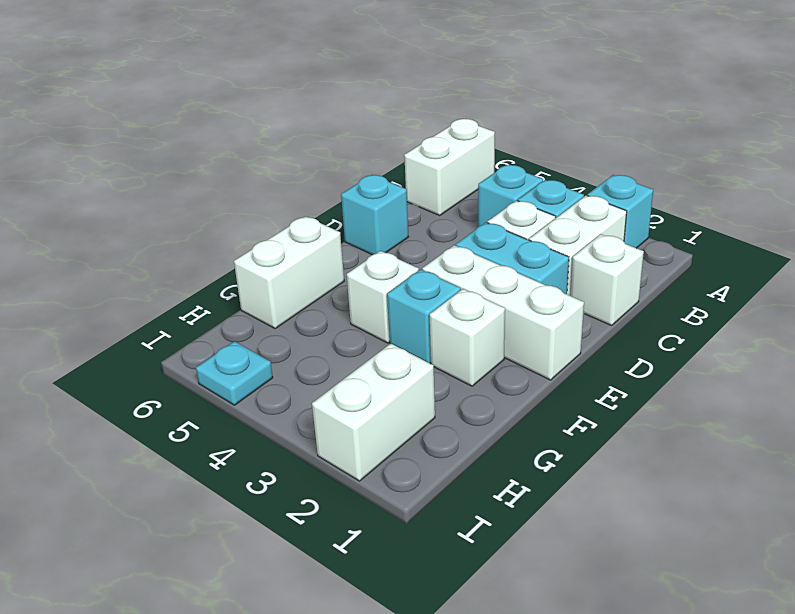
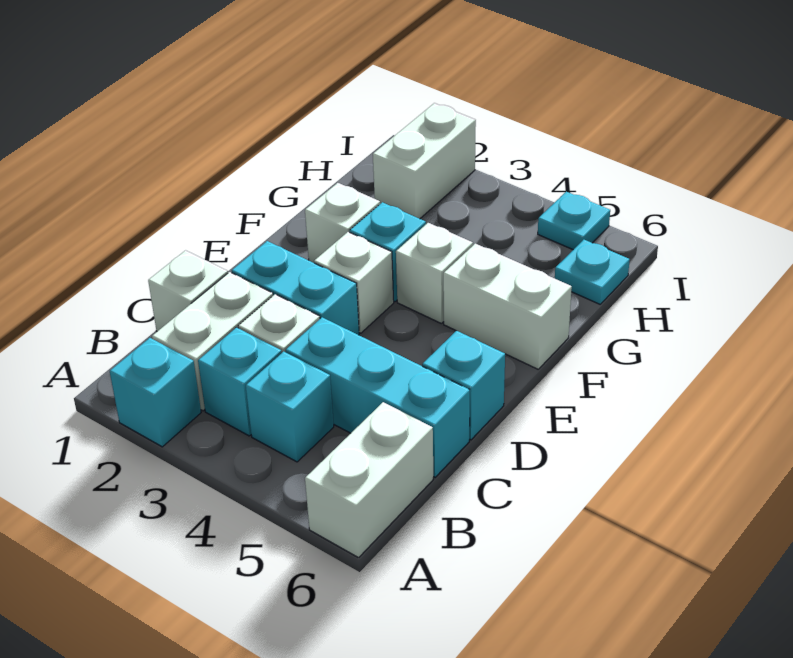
none -> cyan brick C4:C6 level 1
white brick E1:E3 level 1 -> white brick E3 level 1
white brick F6:G6 level 1 -> white brick F5:F6 level 1
none -> cyan plate H6 level 1

